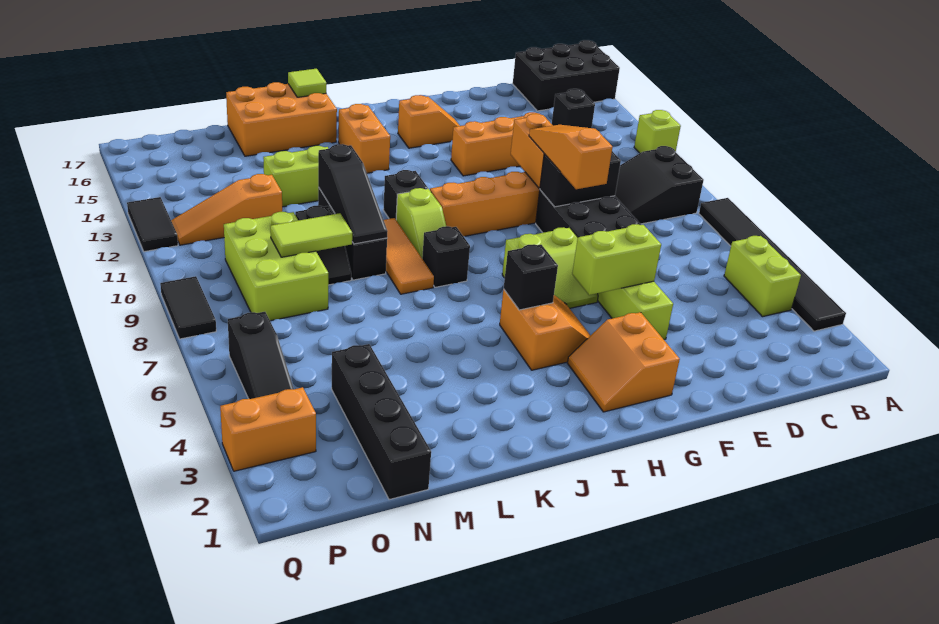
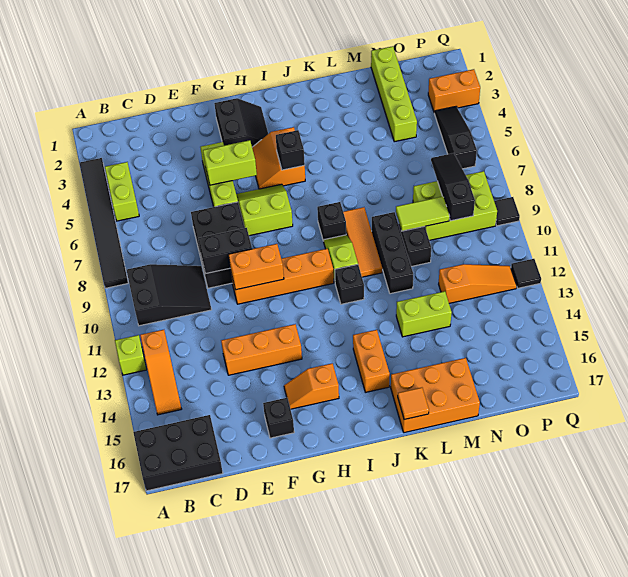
black brick C14 level 1 -> black brick F16 level 1
orange slope F8:F10 level 3 top 8 -> orange slope B12:B14 level 1 top 12
orange brick F10:F11 level 2 -> orange brick F10:G10 level 2
orange slope G2:H3 level 1 top G -> black slope G2:H3 level 1 top G
lime tile K17 level 2 -> orange tile K17 level 2
black slope L9:L11 level 2 top 11 -> black slope O7:O9 level 2 top 9
black brick N1:N4 level 1 -> lime brick N1:N4 level 1
lime brick N8:O10 level 1 -> lime brick N8:P9 level 1
black tile Q8:Q9 level 1 -> black tile Q9 level 1
black tile Q12:Q13 level 1 -> black tile Q12 level 1

